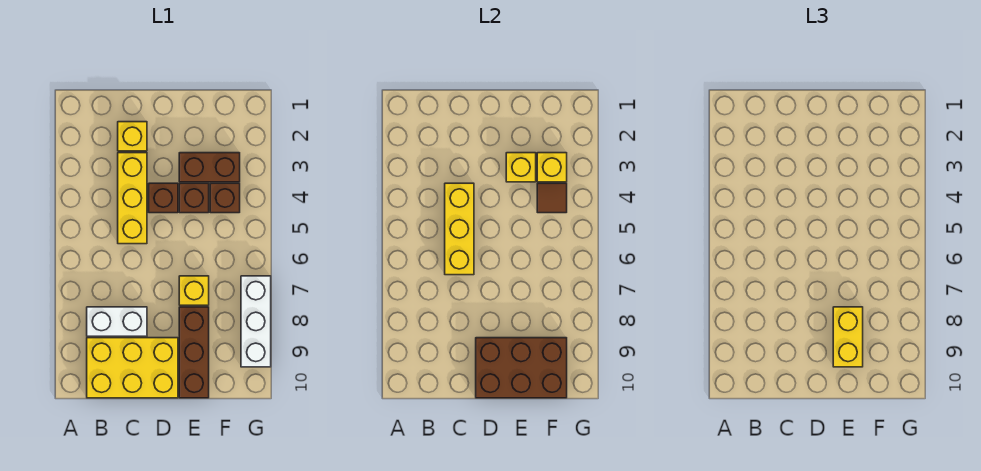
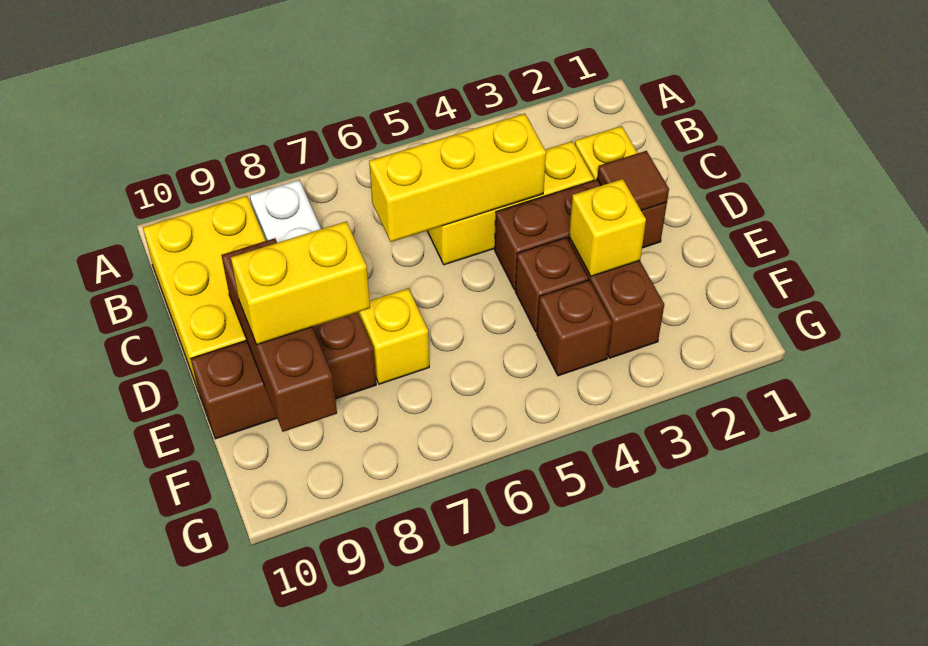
brown brick D4 level 1 -> brown brick D2:D4 level 1
brown brick D9:F10 level 2 -> brown brick D9:F9 level 2
yellow brick F3 level 2 -> none
brown tile F4 level 2 -> brown tile D2 level 2
white brick G7:G9 level 1 -> none

